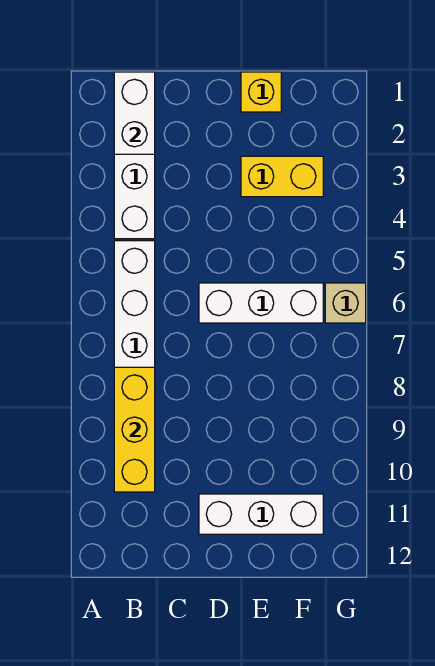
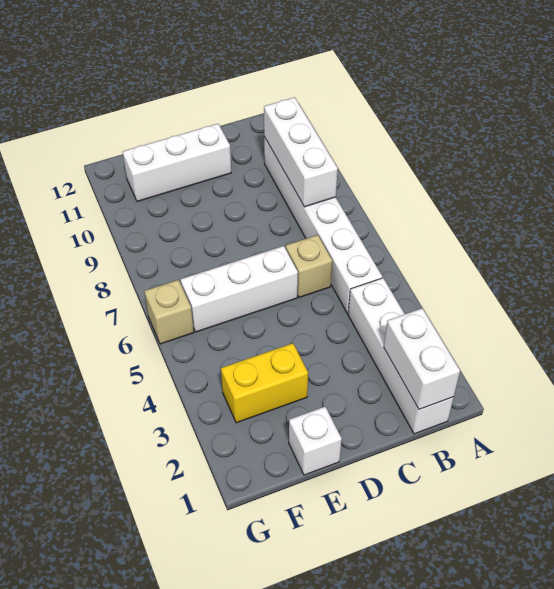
yellow brick B8:B10 level 2 -> white brick B8:B10 level 2
none -> tan brick C6 level 1
yellow brick E1 level 1 -> white brick E1 level 1

